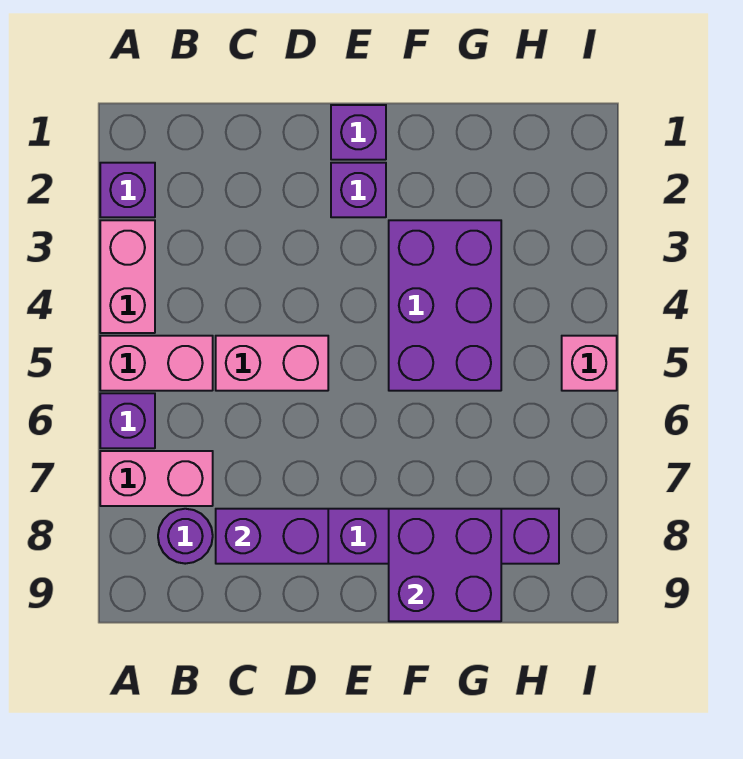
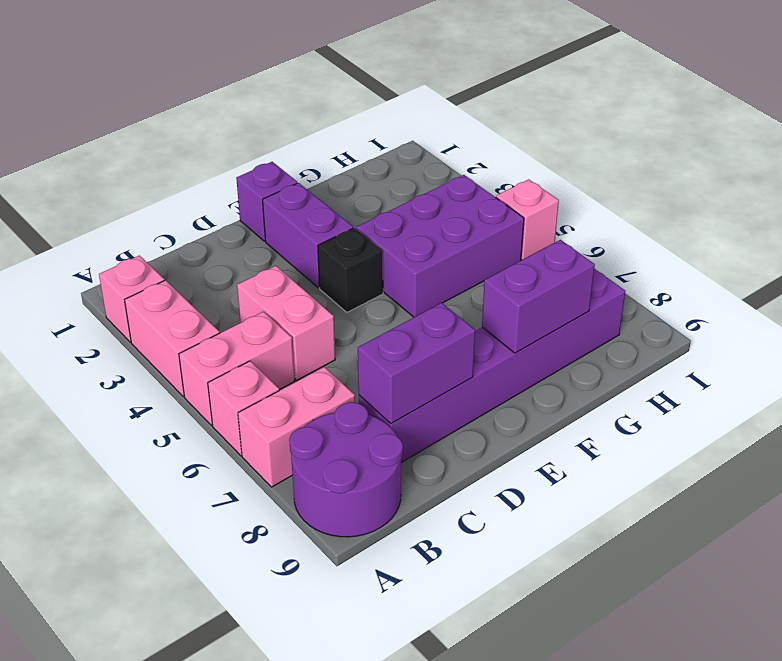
purple brick A2 level 1 -> pink brick A2 level 1
purple brick A6 level 1 -> pink brick A6 level 1
purple round brick B8 level 1 -> purple round brick A8:B9 level 1
pink brick C5:D5 level 1 -> pink brick C4:C5 level 1
purple brick E2 level 1 -> purple brick E2:E3 level 1
none -> black brick E4 level 1
purple brick F3:G5 level 1 -> purple brick F4:H5 level 1
purple brick F8:G9 level 2 -> purple brick F8:G8 level 2

